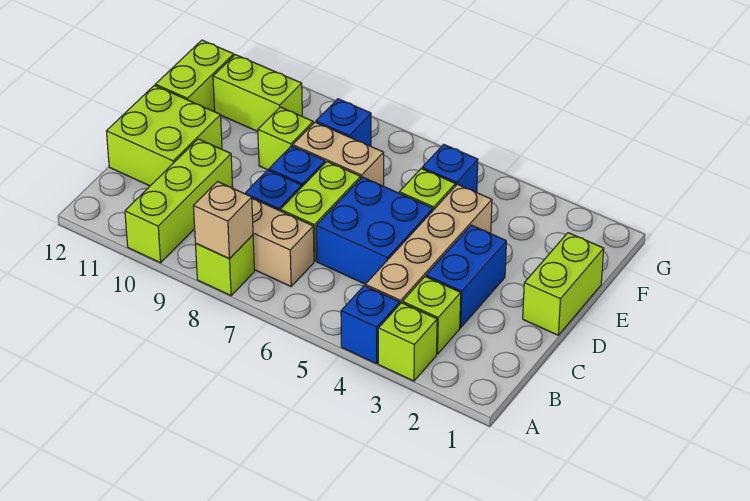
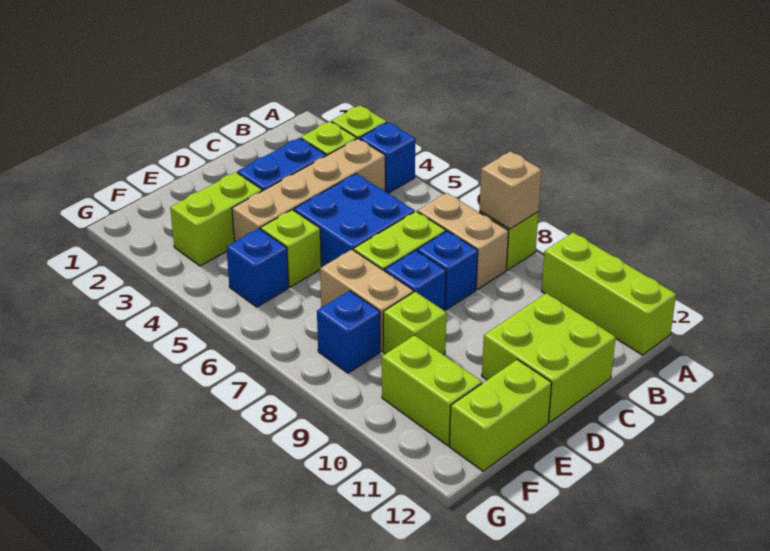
lime brick A10:C10 level 1 -> lime brick A10:A12 level 1
lime brick D1:E1 level 1 -> lime brick E3:F3 level 1

